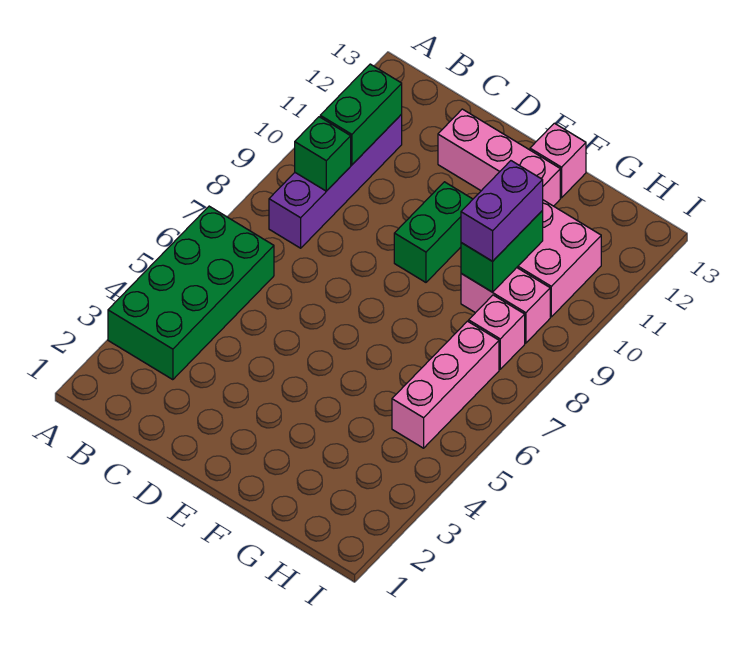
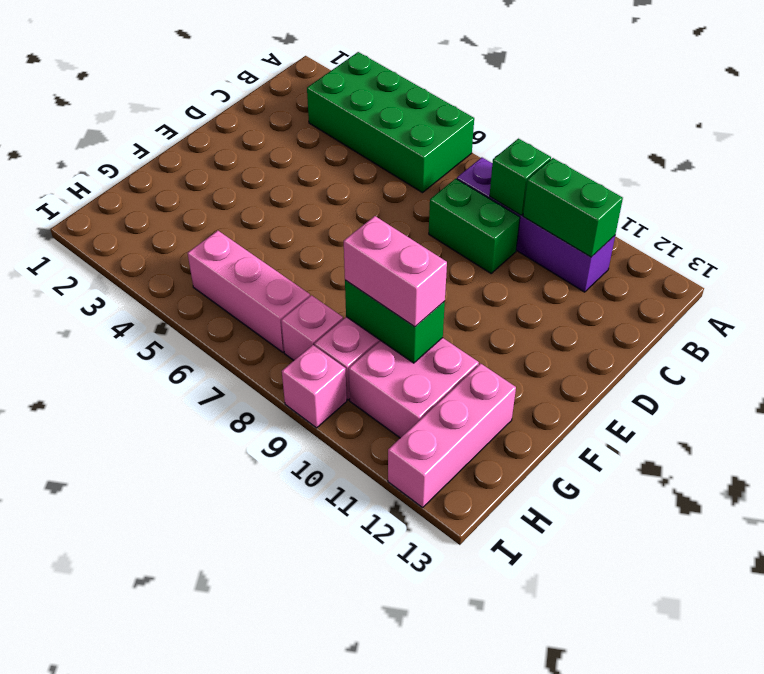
pink brick D12:F12 level 1 -> pink brick G12:I12 level 1
green brick E9:E10 level 1 -> green brick C8:C9 level 1
pink brick F13 level 1 -> pink brick I9 level 1
purple brick G9:G10 level 3 -> pink brick G9:G10 level 3

